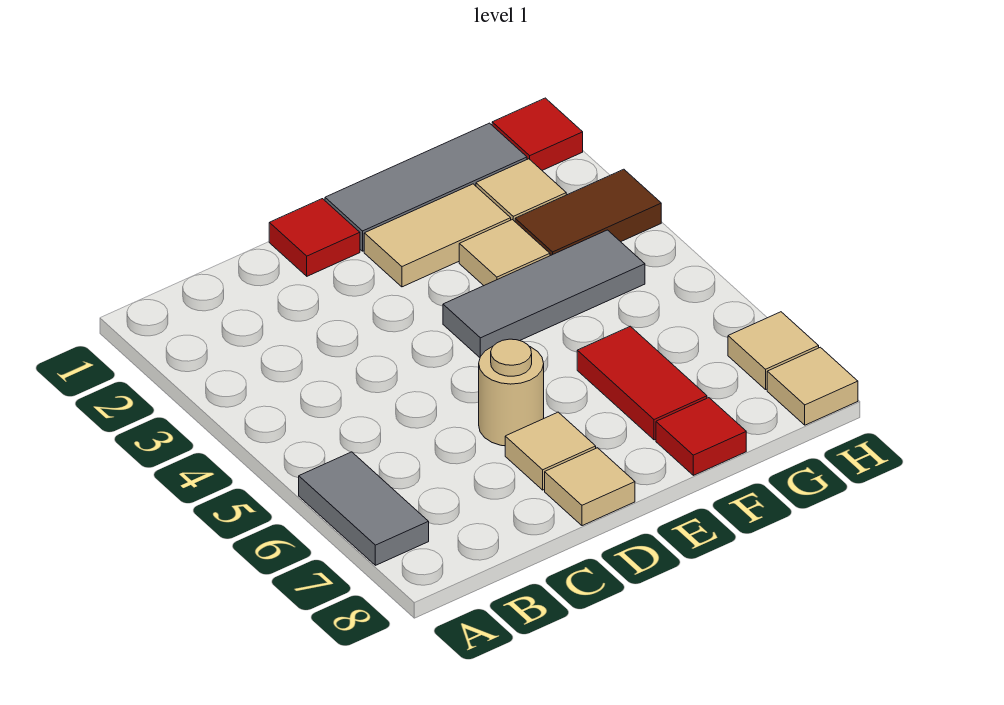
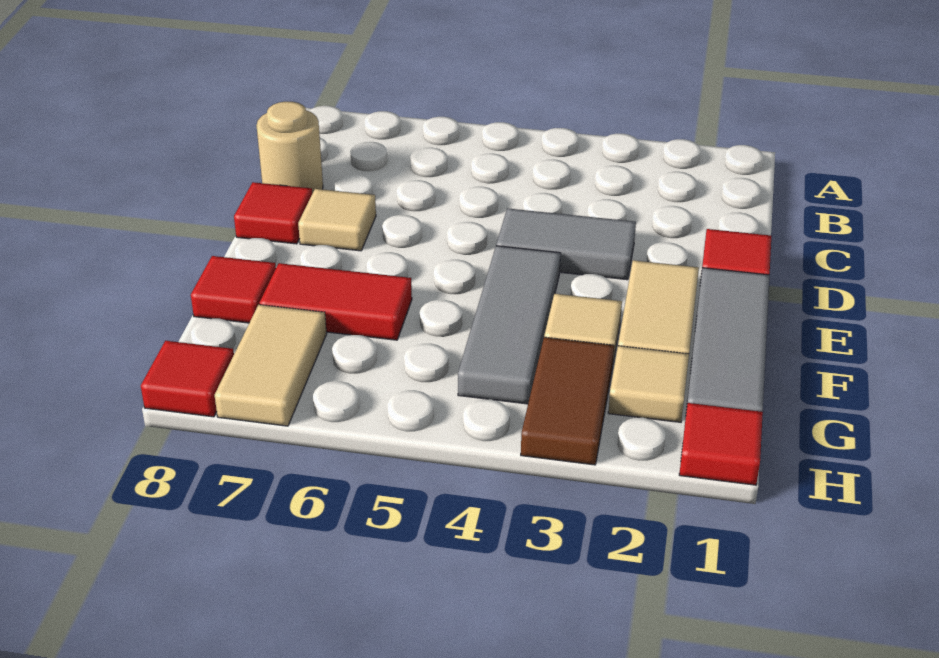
grey tile A6:A7 level 1 -> grey tile D3:D4 level 1
tan round brick D6 level 1 -> tan round brick C8 level 1
tan tile D8 level 1 -> red tile D8 level 1
tan tile H7 level 1 -> tan tile G7:H7 level 1
tan tile H8 level 1 -> red tile H8 level 1

